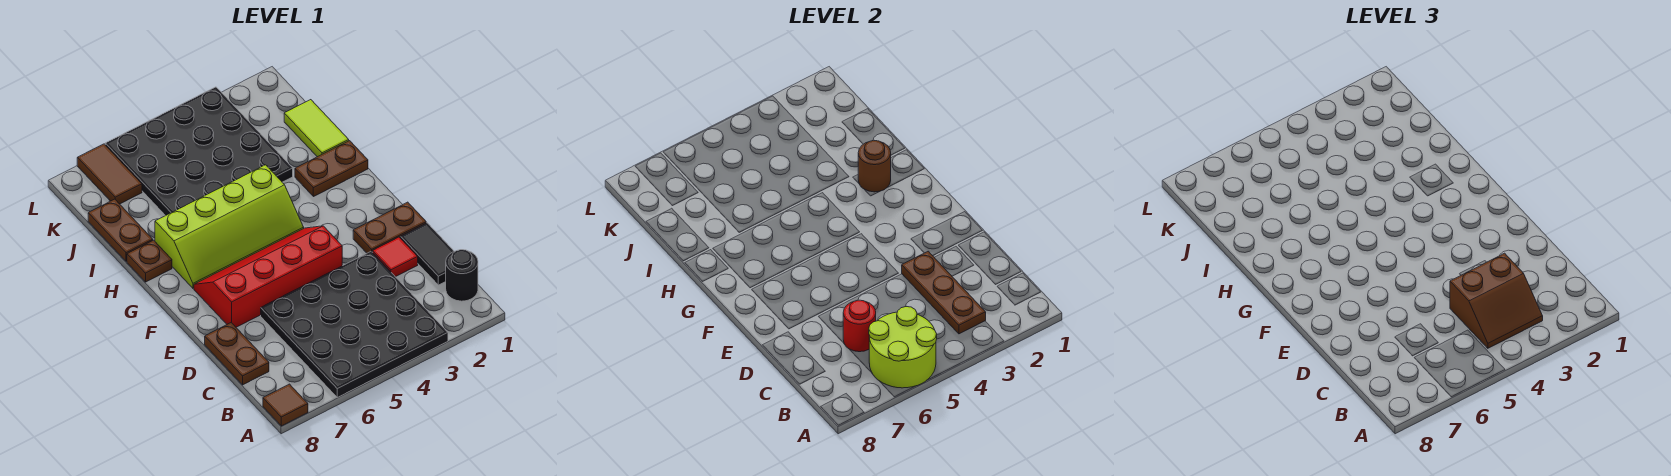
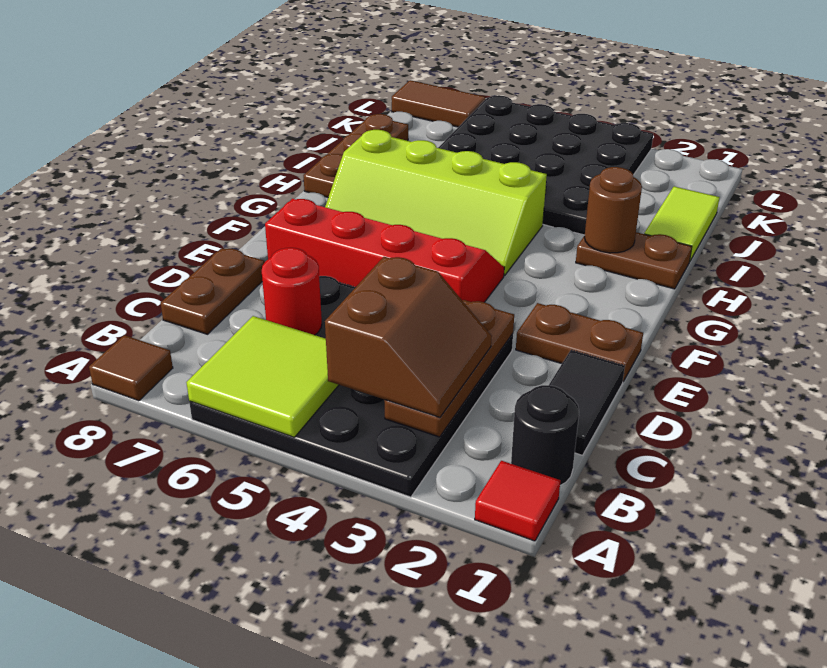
lime round brick A5:B6 level 2 -> lime tile A5:B6 level 2
brown slope B3:C4 level 3 top C -> brown slope B3:C4 level 3 top 4
red tile D2 level 1 -> red tile A1 level 1
brown tile K7:L7 level 1 -> brown tile L7:L8 level 1

